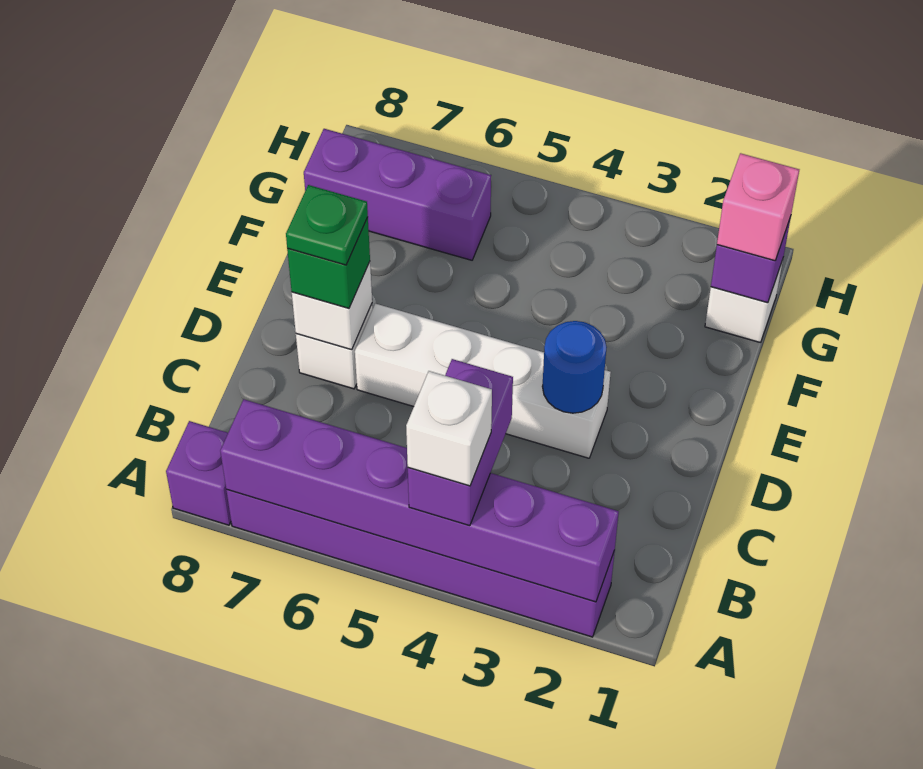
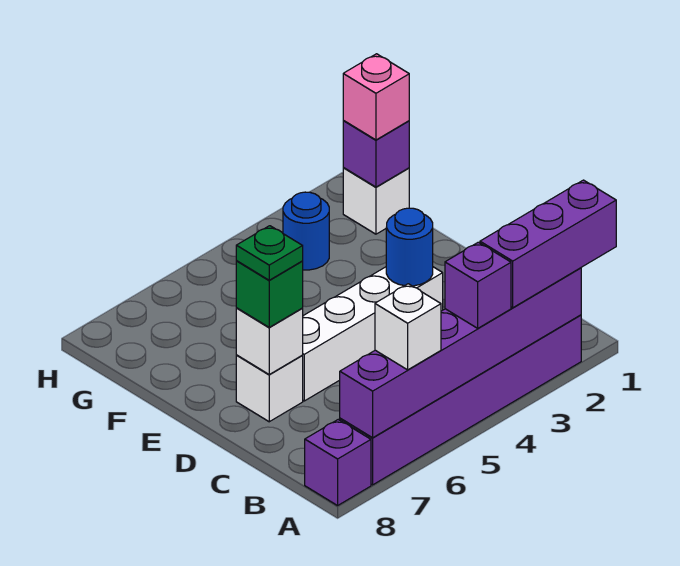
purple brick A4:B4 level 3 -> purple brick A4 level 3
white brick A4 level 4 -> white brick A6 level 3
none -> blue round brick G3 level 1
purple brick G6:G8 level 1 -> purple brick A1:A3 level 3

